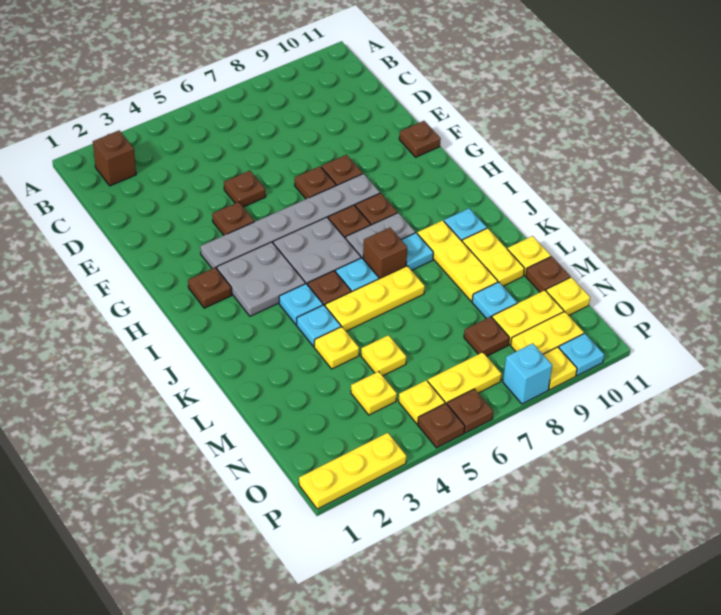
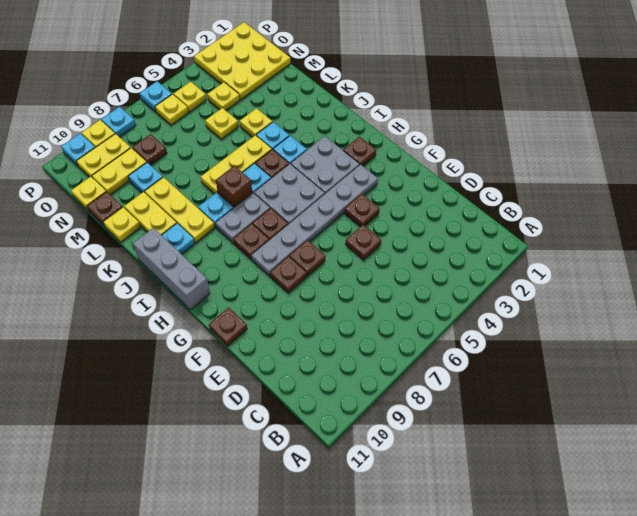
brown brick B2 level 1 -> none
none -> grey brick H11:J11 level 1
yellow plate O6:O7 level 1 -> yellow plate O6 level 1
yellow plate P1:P3 level 1 -> yellow plate N1:P3 level 1
brown plate P5 level 1 -> none
brown plate P6 level 1 -> cyan plate P6 level 1
cyan brick P8 level 1 -> cyan plate P8 level 1

